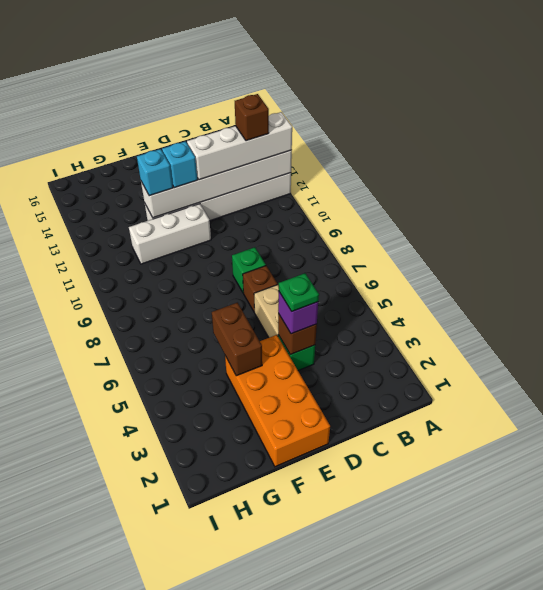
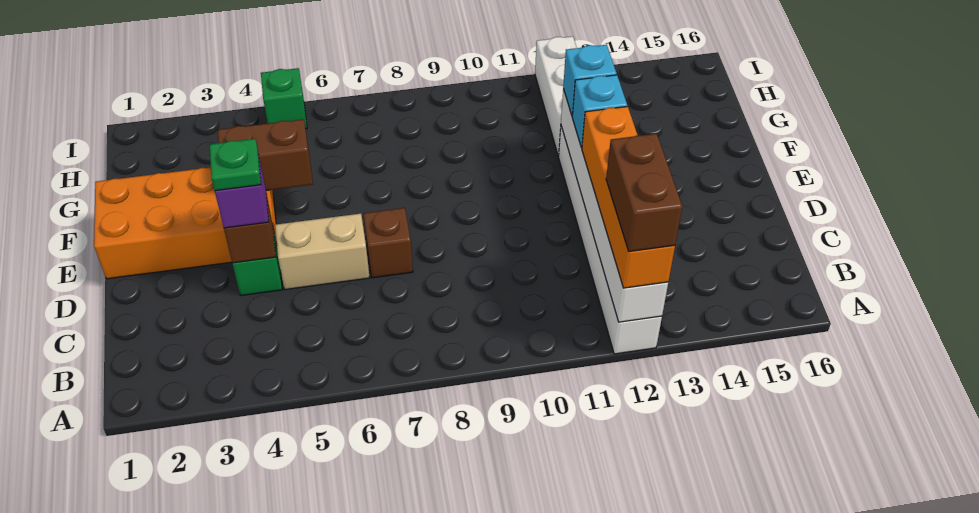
white brick A12:D12 level 3 -> orange brick A12:D12 level 3
brown brick B12 level 4 -> brown brick A12:B12 level 4
green brick D8 level 1 -> green brick I5 level 1
white brick E11:G11 level 1 -> white brick G12:I12 level 1

